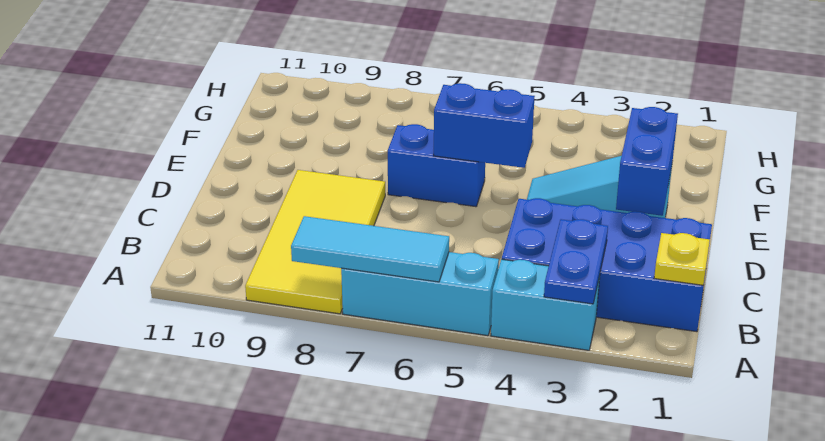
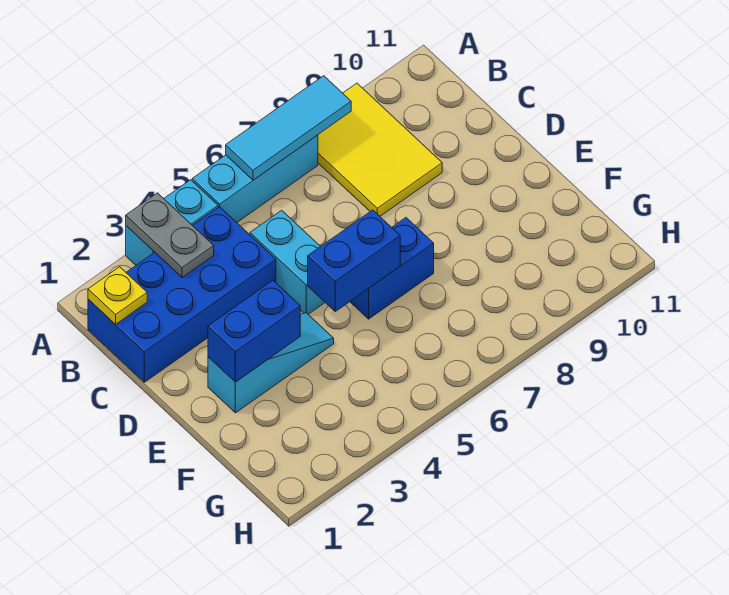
blue plate A3:B3 level 2 -> grey plate A3:B3 level 2
yellow tile A8:D9 level 1 -> yellow tile A8:C9 level 1
none -> cyan brick C5:D5 level 1
blue brick D2:E2 level 2 -> blue brick E2:E3 level 2

